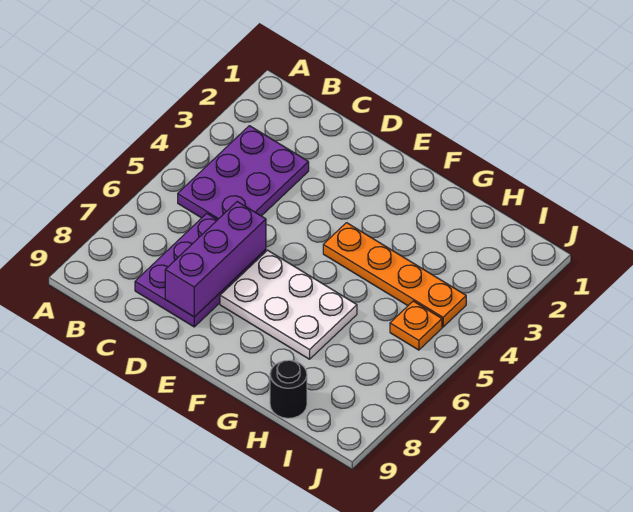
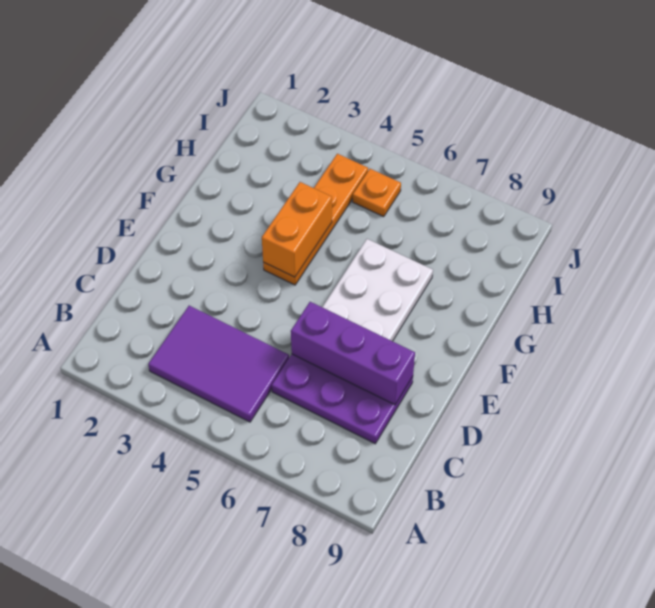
purple plate B3:C5 level 1 -> purple tile B3:C5 level 1
none -> orange brick F4:G4 level 2
black round brick H9 level 1 -> none

